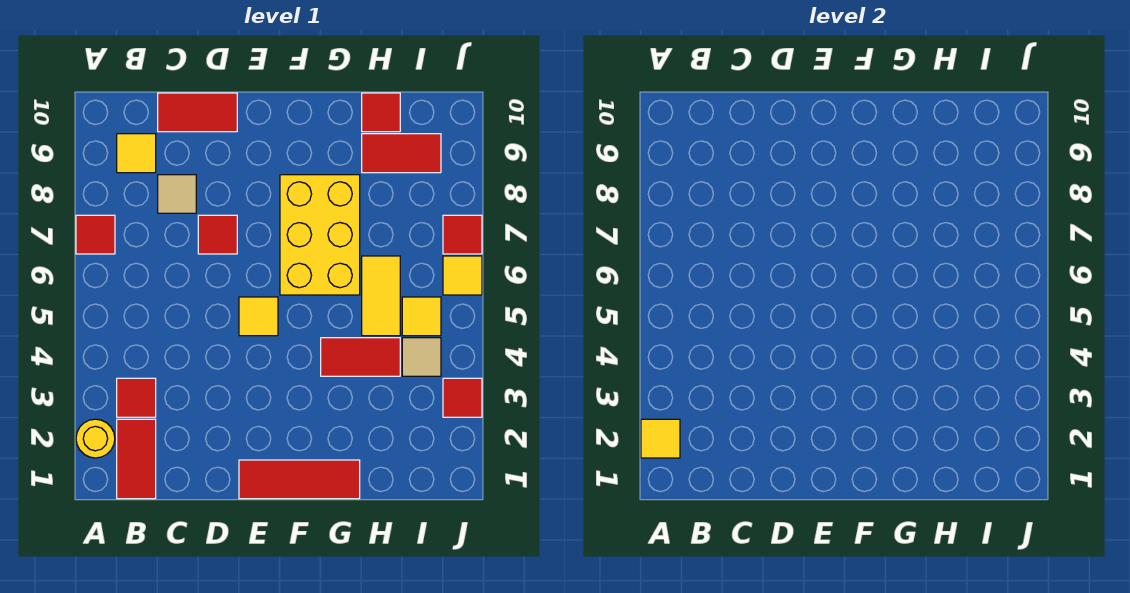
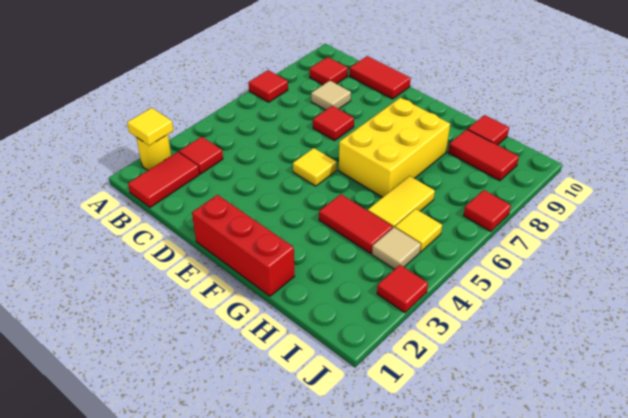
yellow tile B9 level 1 -> red tile B9 level 1
red tile E1:G1 level 1 -> red brick E1:G1 level 1
yellow tile J6 level 1 -> none

